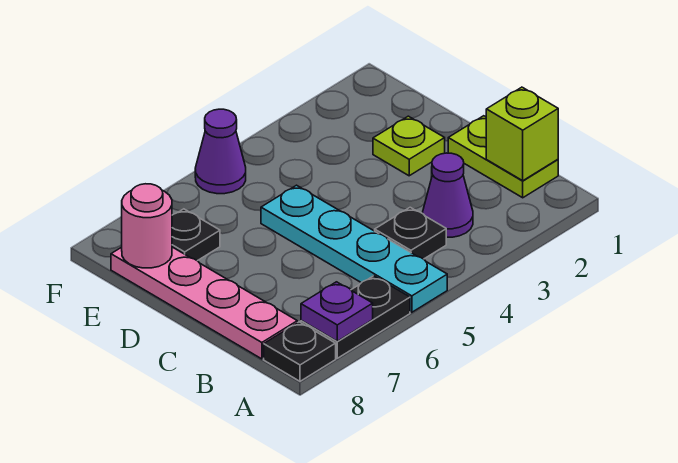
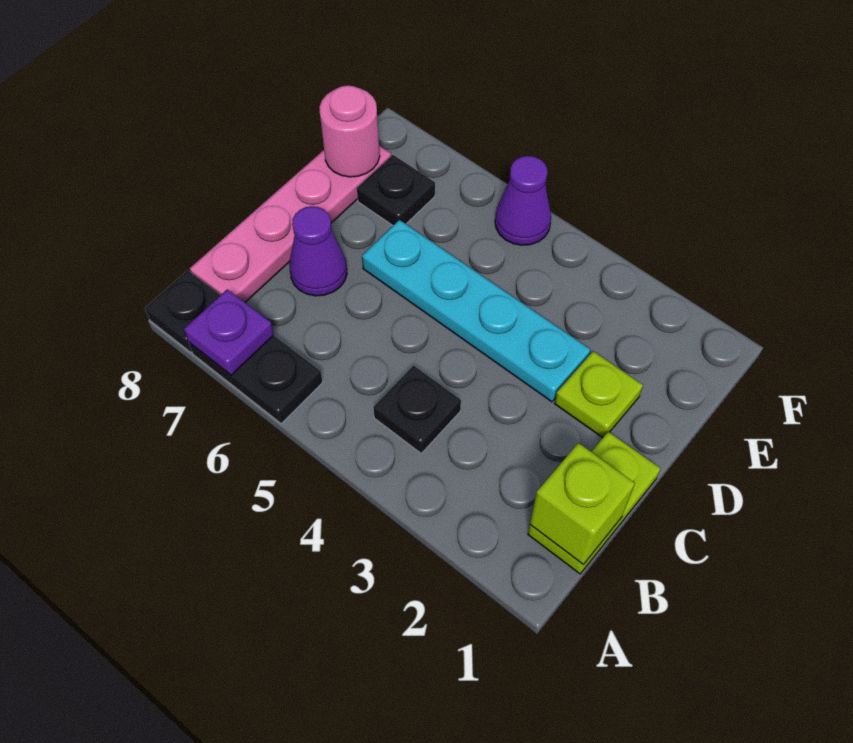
cyan plate A5:D5 level 1 -> cyan plate D3:D6 level 1
purple cone B3 level 1 -> purple cone C7 level 1

